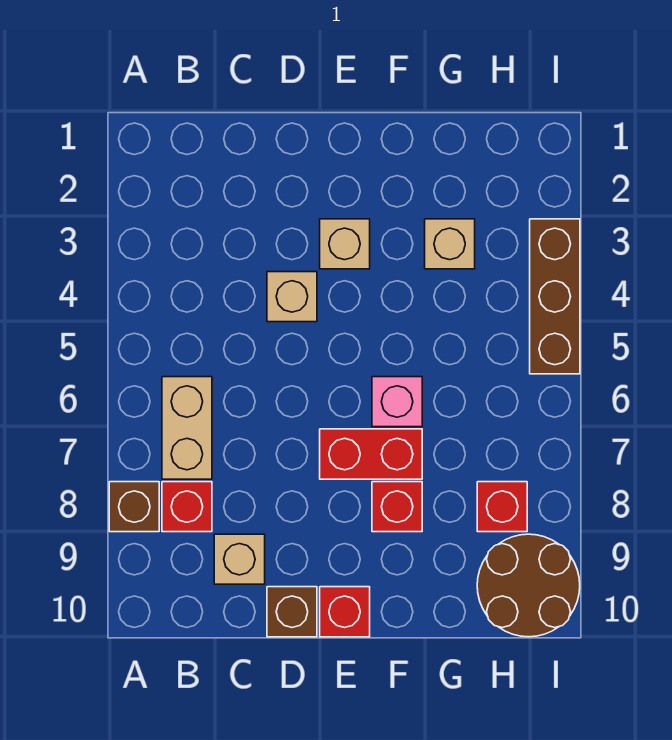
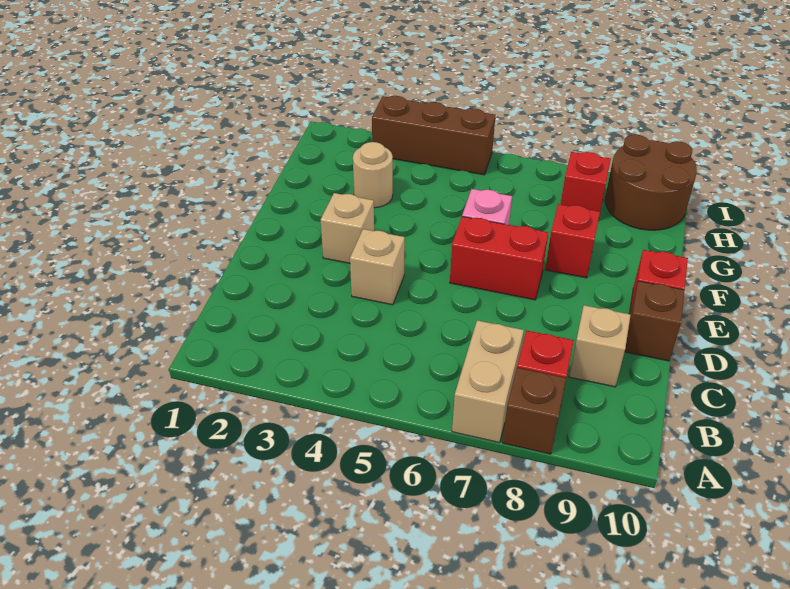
tan brick B6:B7 level 1 -> tan brick A7:B7 level 1
red brick E7:F7 level 1 -> red brick E6:E7 level 1
tan brick G3 level 1 -> tan round brick G3 level 1

